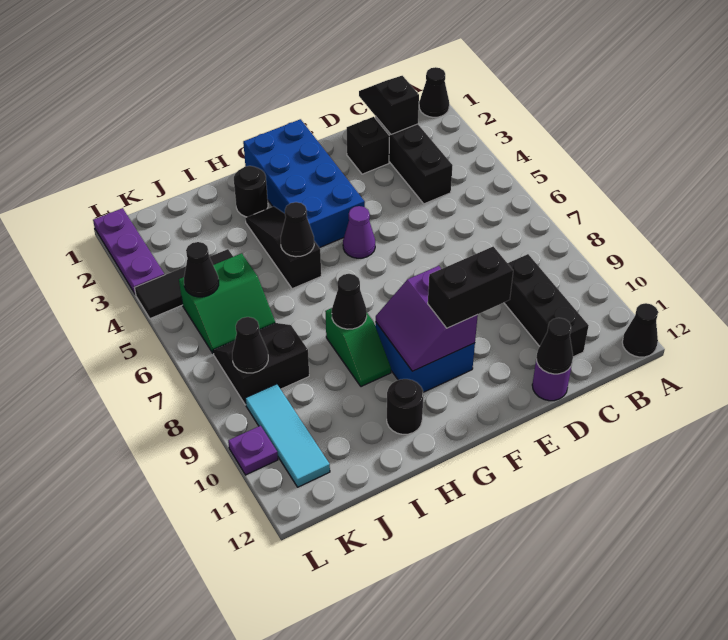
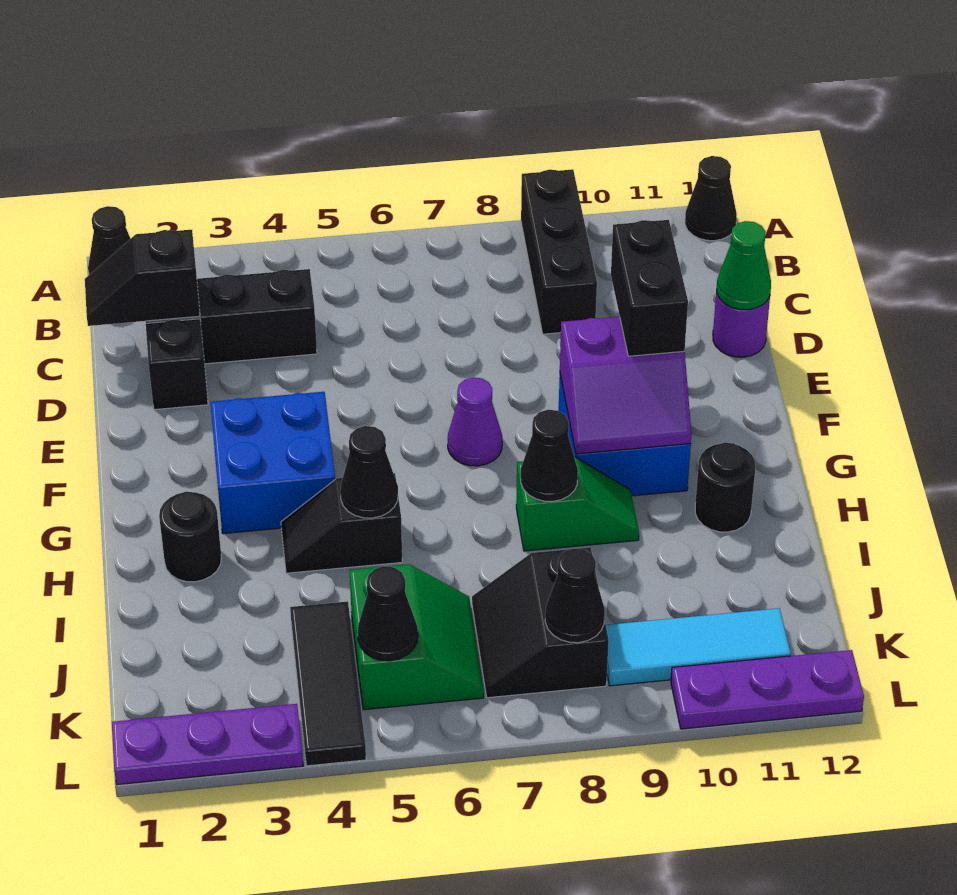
black brick C9:C11 level 1 -> black brick A9:C9 level 1
black cone D12 level 2 -> green cone D12 level 2
blue brick F1:G4 level 1 -> blue brick F3:G4 level 1
purple cone F5 level 1 -> purple cone F7 level 1
black slope H3:H5 level 1 top 5 -> black slope H4:H5 level 1 top 5
purple plate L10 level 1 -> purple plate L10:L12 level 1

